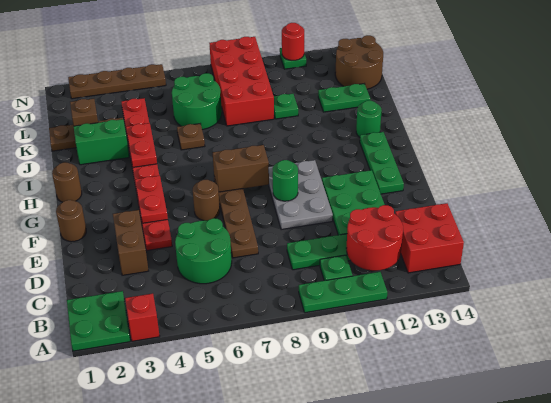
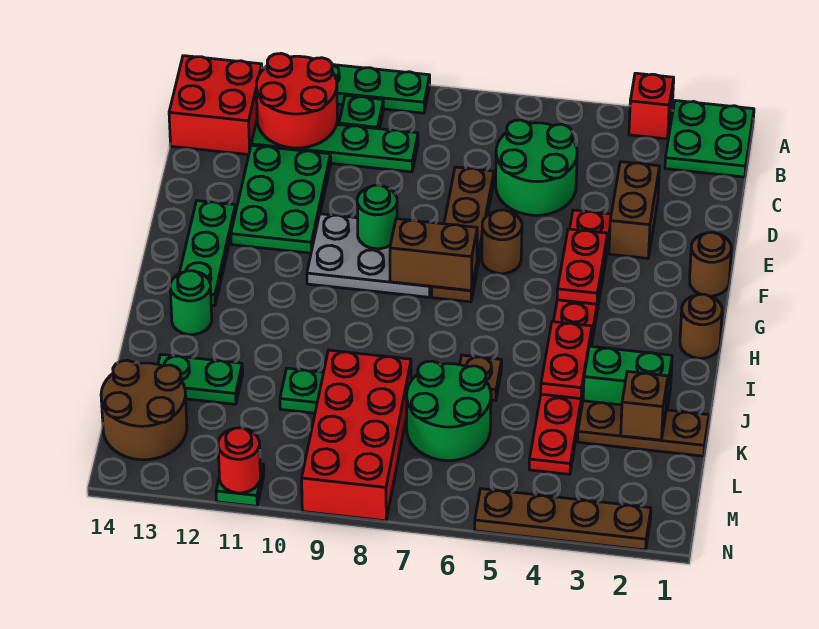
grey plate E9:G10 level 1 -> grey plate F8:G10 level 1

